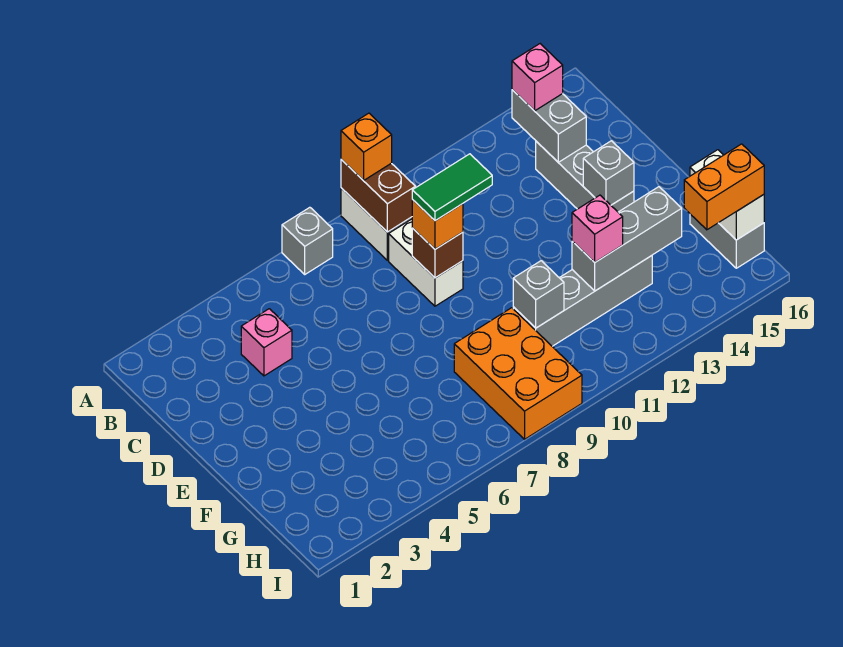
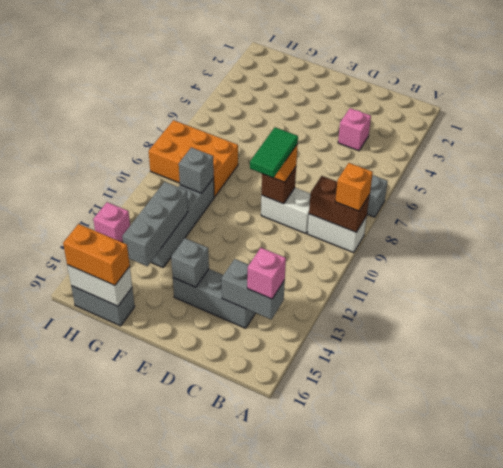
pink brick G12 level 3 -> pink brick I13 level 1
orange brick H15:H16 level 3 -> orange brick G16:H16 level 3

